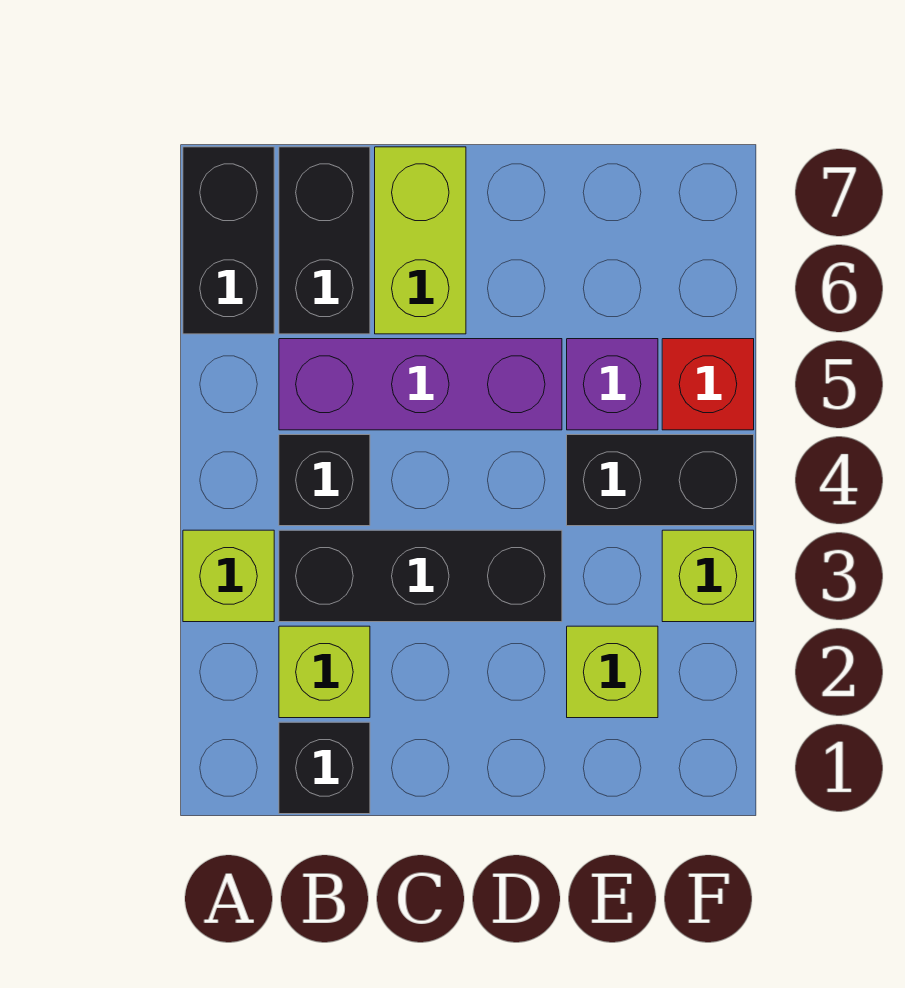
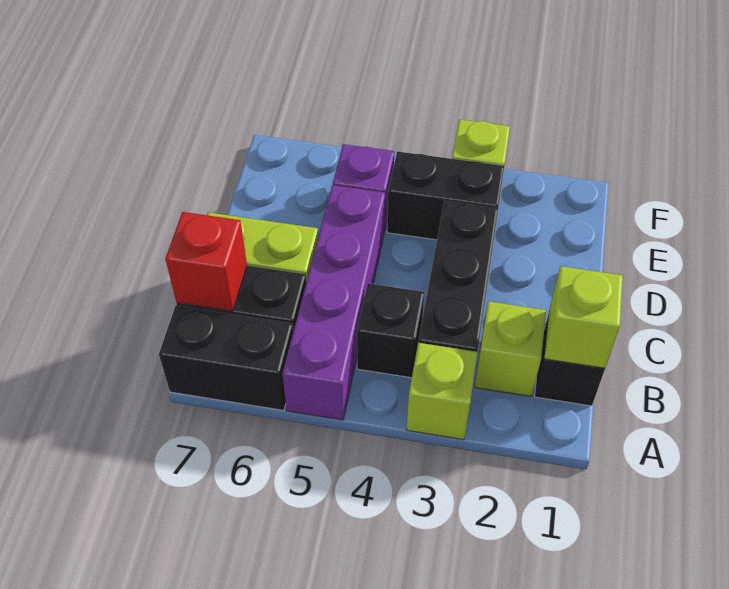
purple brick B5:D5 level 1 -> purple brick A5:D5 level 1
lime brick E2 level 1 -> lime brick B1 level 2
black brick E4:F4 level 1 -> black brick E3:E4 level 1
red brick F5 level 1 -> red brick B7 level 2

